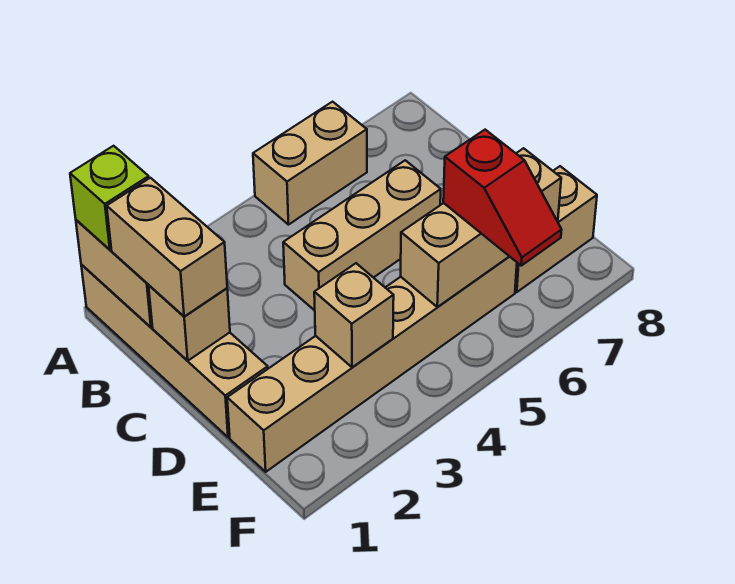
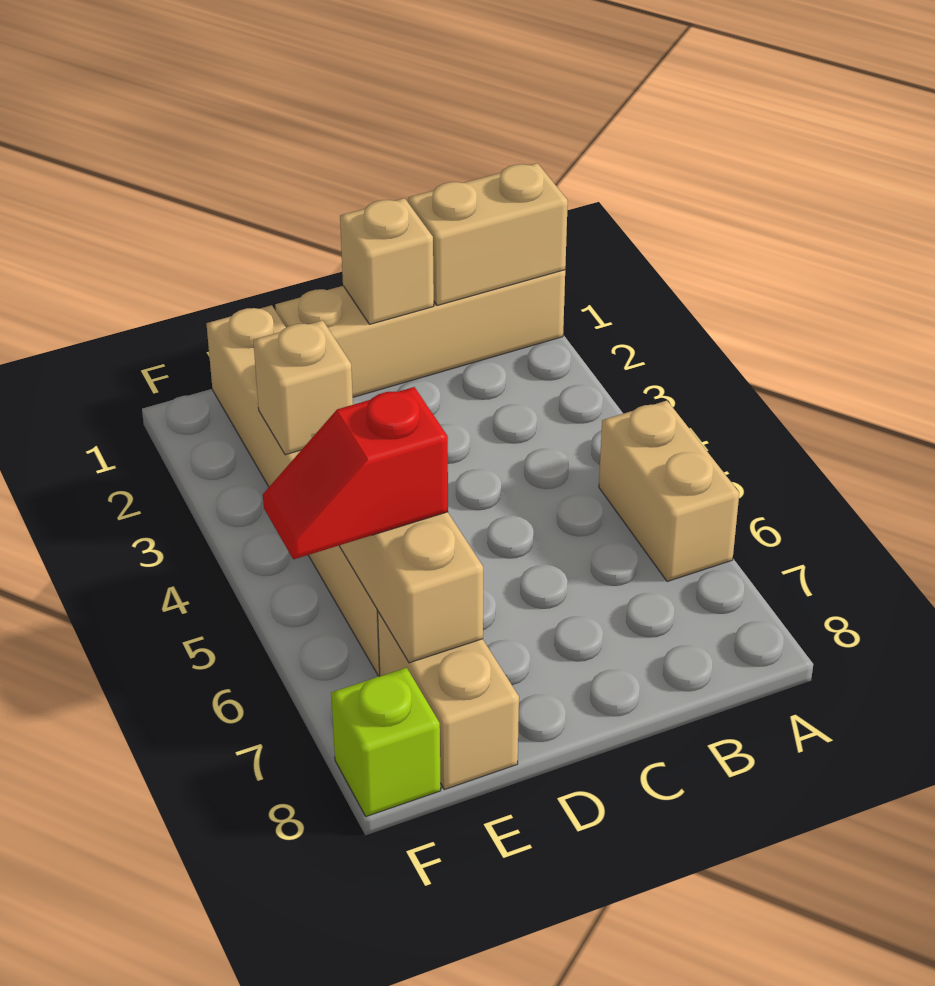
lime brick A1 level 3 -> lime brick F8 level 1
tan brick B1:C1 level 3 -> none
tan brick C4:C6 level 1 -> none

